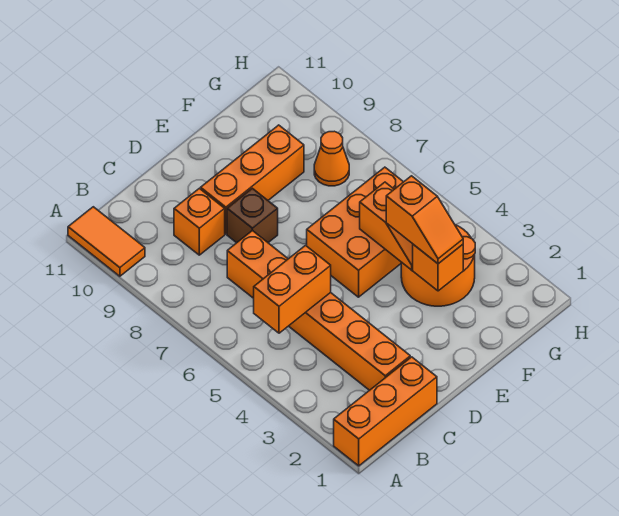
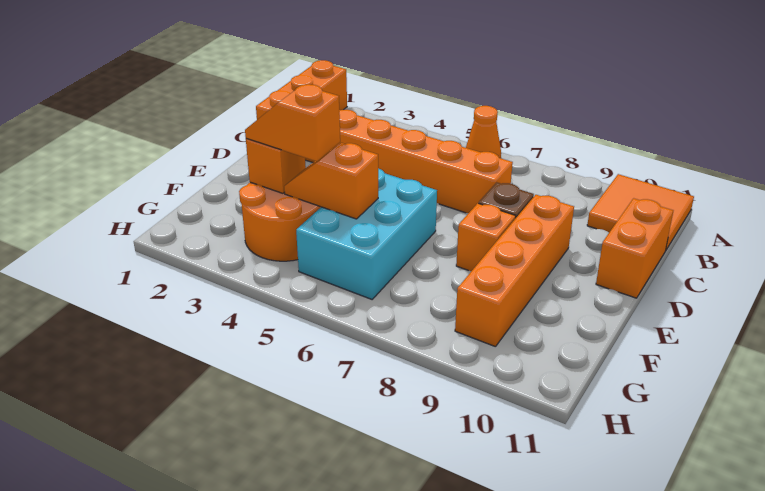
orange tile A10:A11 level 1 -> orange tile A10:B11 level 1
orange brick B5:C5 level 2 -> orange brick C11:D11 level 1
orange brick C9 level 1 -> orange brick E8 level 1
orange brick D9:F9 level 1 -> orange brick D9:G9 level 1
orange brick E5:G6 level 1 -> cyan brick E5:G6 level 1
orange cone G8 level 1 -> orange cone A6 level 1

